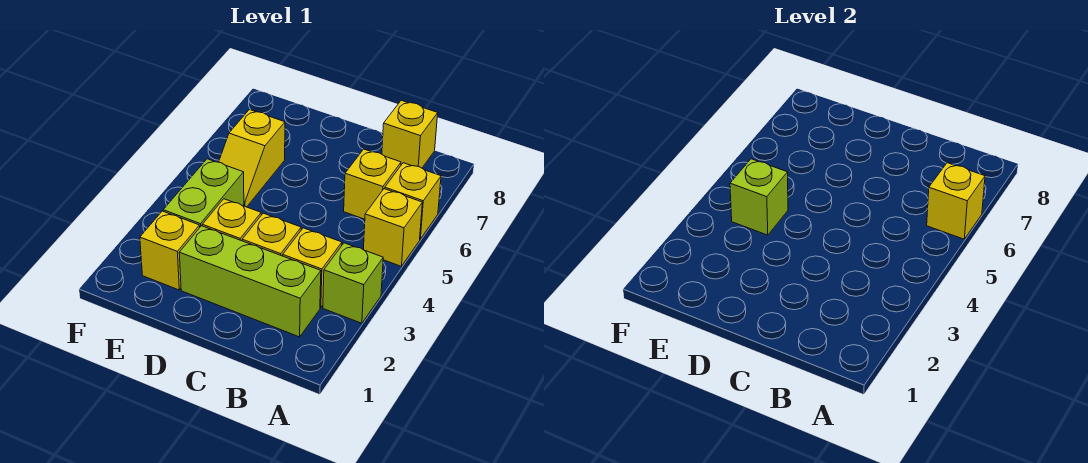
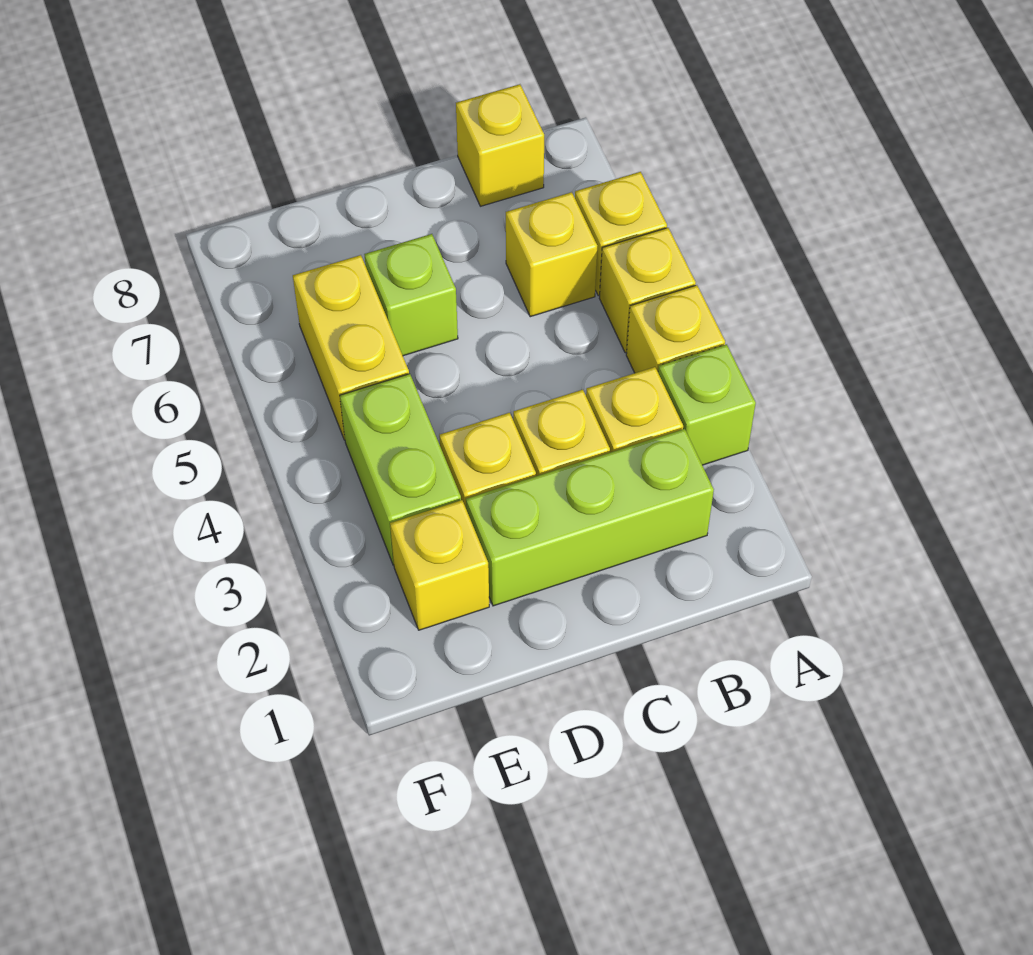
yellow brick A6 level 2 -> yellow brick A4 level 1
lime brick E4 level 2 -> lime brick D6 level 1
yellow slope E5:E6 level 1 top 6 -> yellow brick E5:E6 level 1

